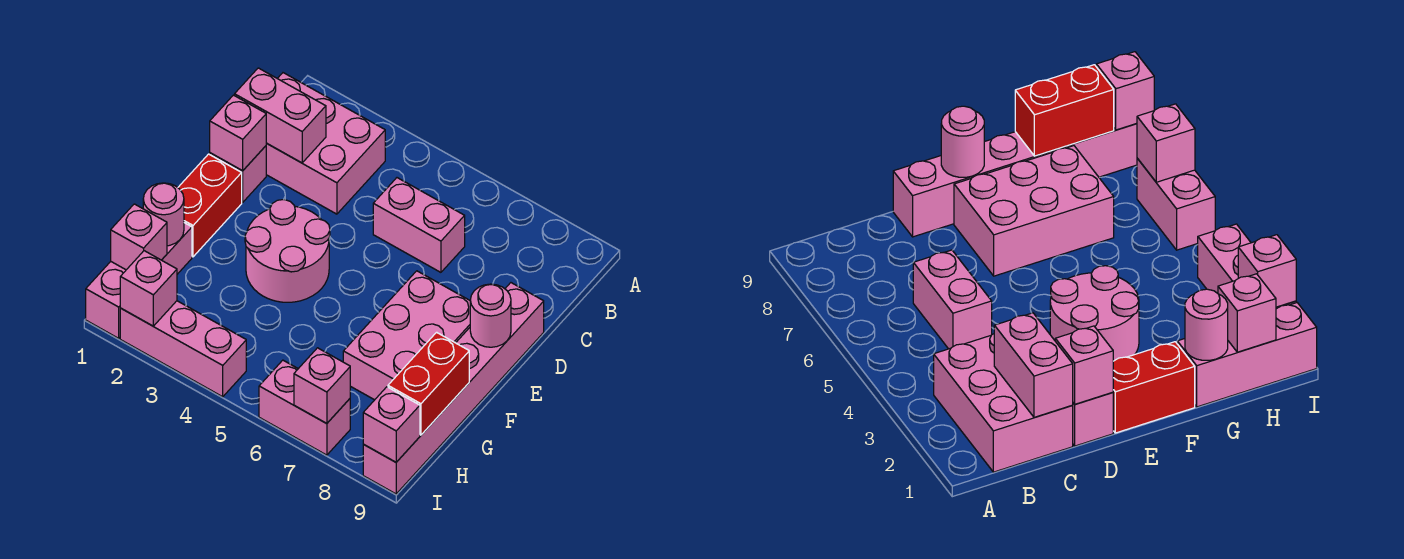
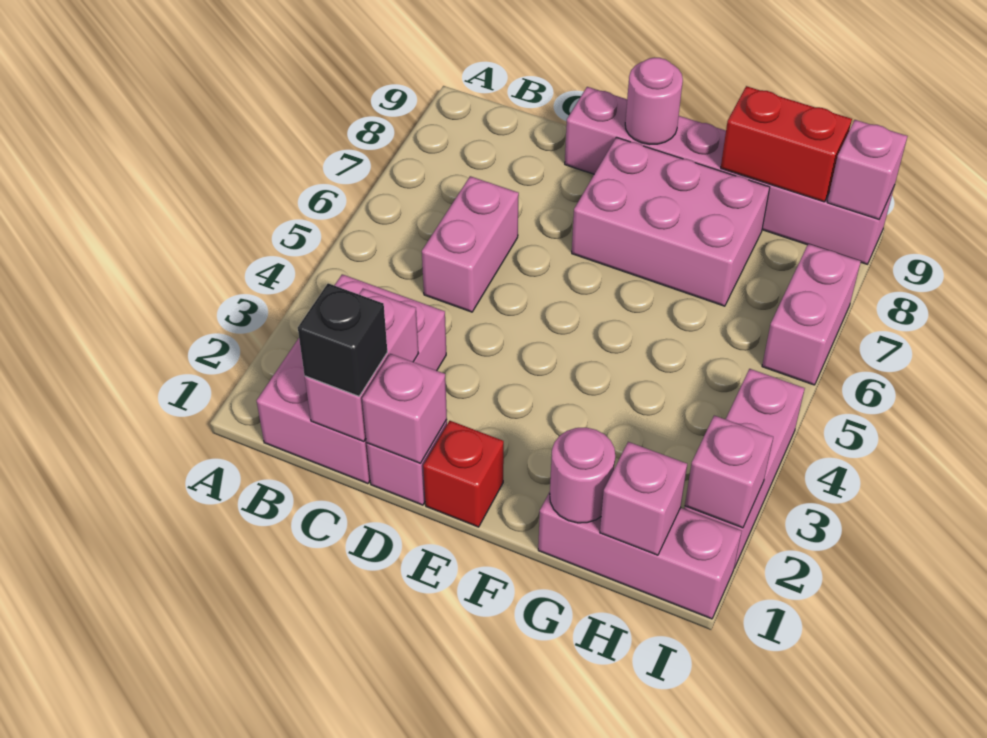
none -> black brick C1 level 3
red brick E1:F1 level 1 -> red brick E1 level 1
pink round brick E3:F4 level 1 -> none
pink brick I7 level 2 -> none

